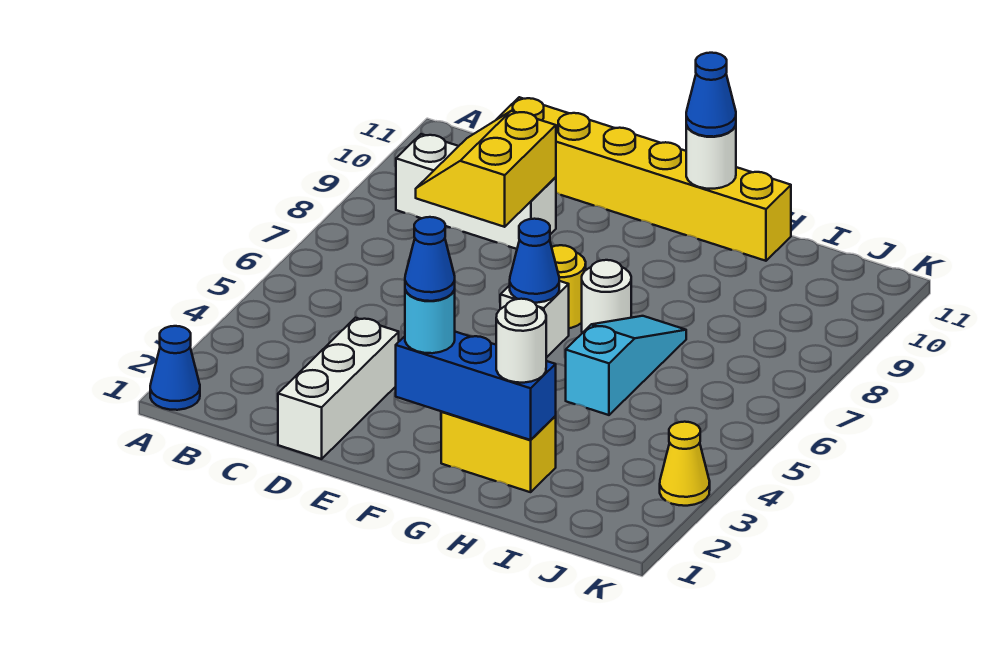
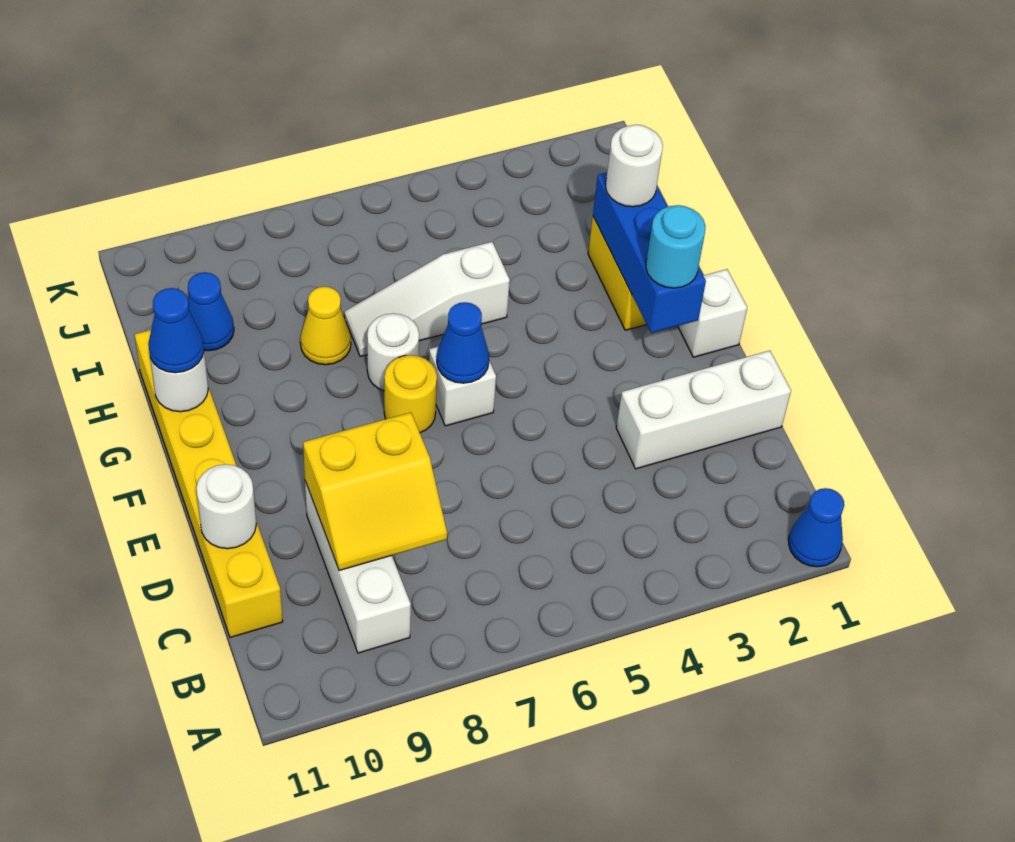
none -> white round brick D11 level 2
none -> white brick F1 level 1
blue cone F2 level 4 -> blue cone I10 level 1
cyan slope H5:H7 level 1 top 5 -> white slope H5:H7 level 1 top 5
yellow cone K3 level 1 -> yellow cone H8 level 1

